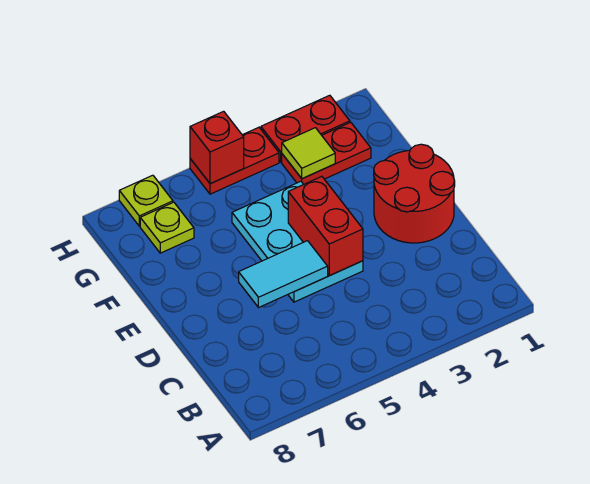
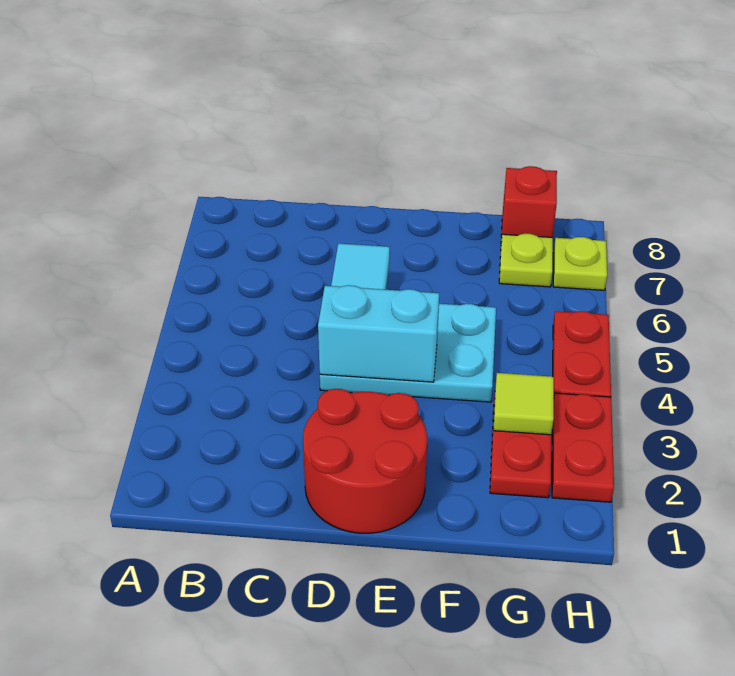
red brick D4:E4 level 2 -> cyan brick D4:E4 level 2
red brick H5 level 2 -> red brick G8 level 1

